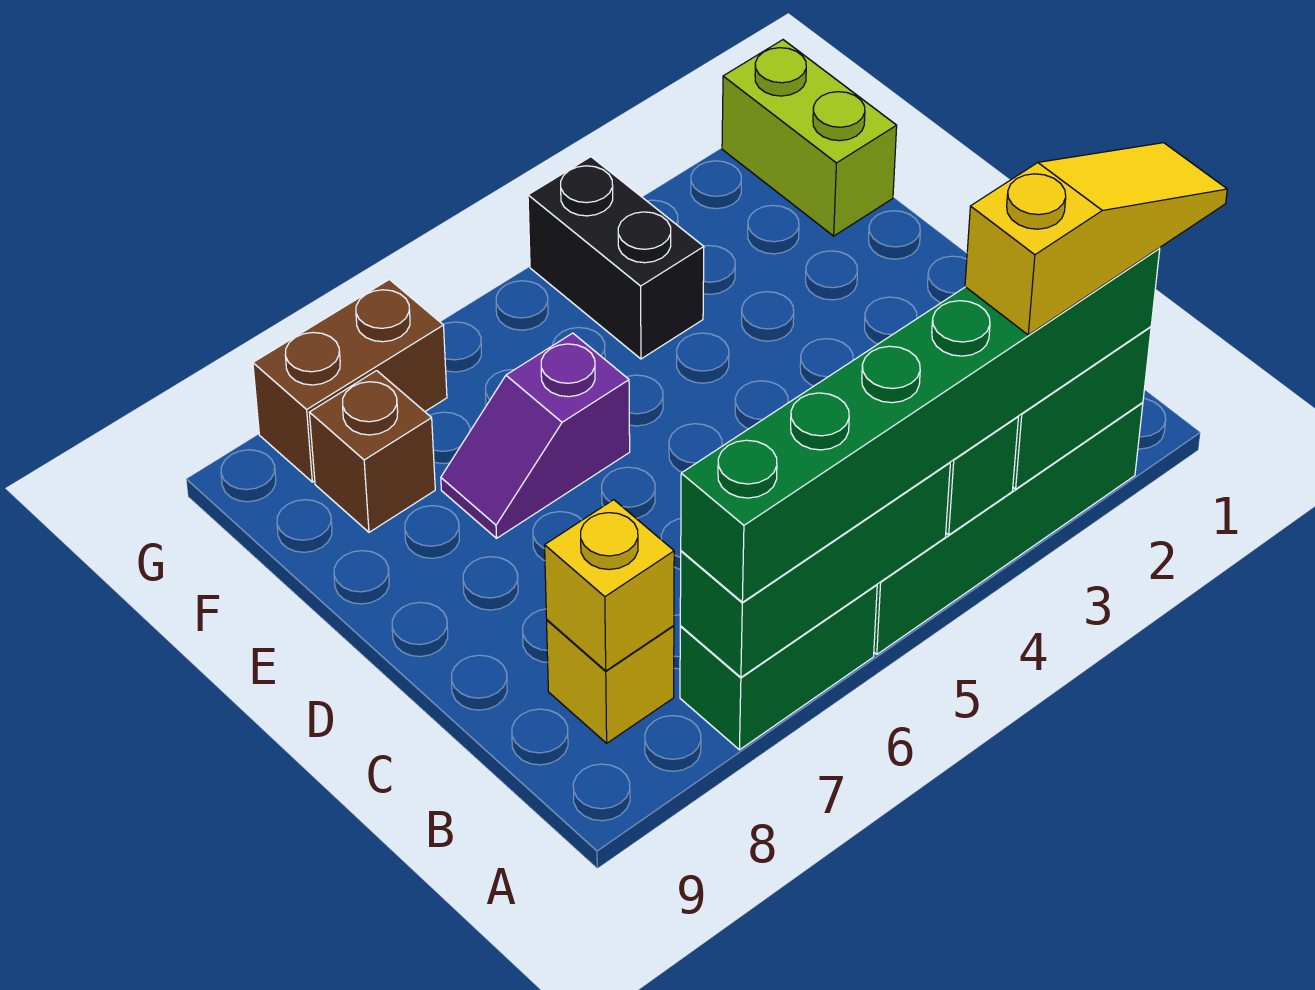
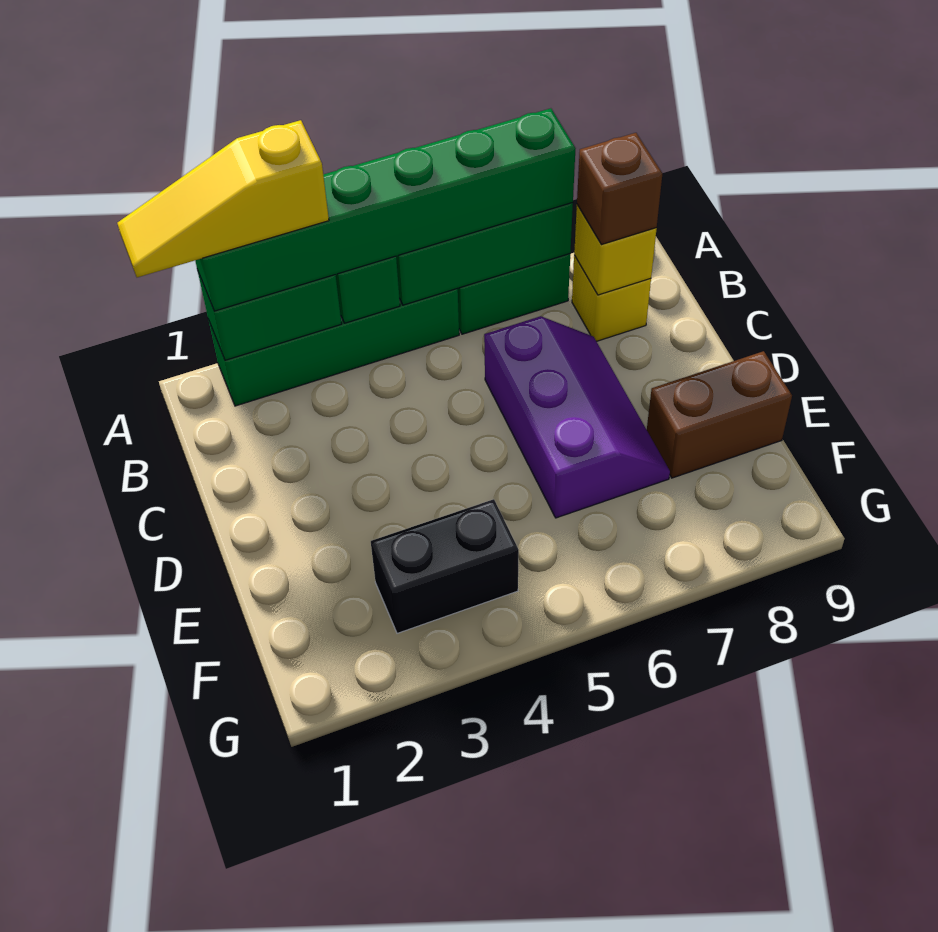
purple slope E6:E7 level 1 top 6 -> purple slope C6:E7 level 1 top 6
lime brick F1:G1 level 1 -> none
black brick F4:G4 level 1 -> black brick F3:F4 level 1
brown brick F8 level 1 -> brown brick B8 level 3
brown brick G7:G8 level 1 -> brown brick E8:E9 level 1

